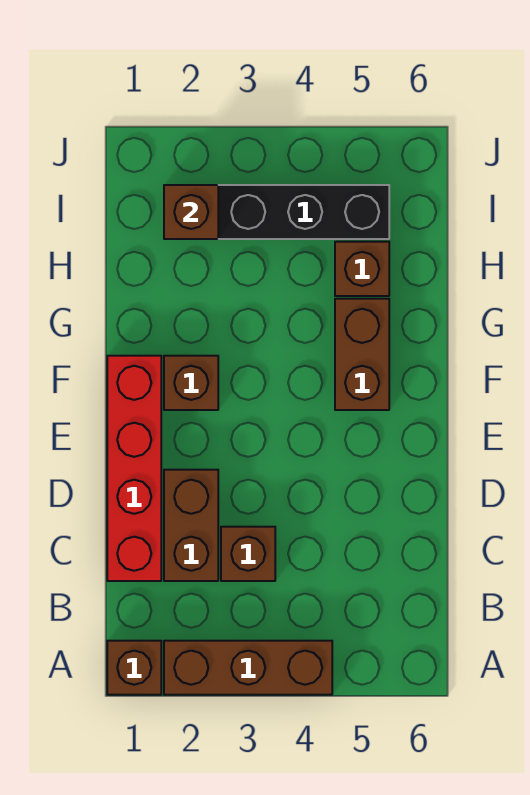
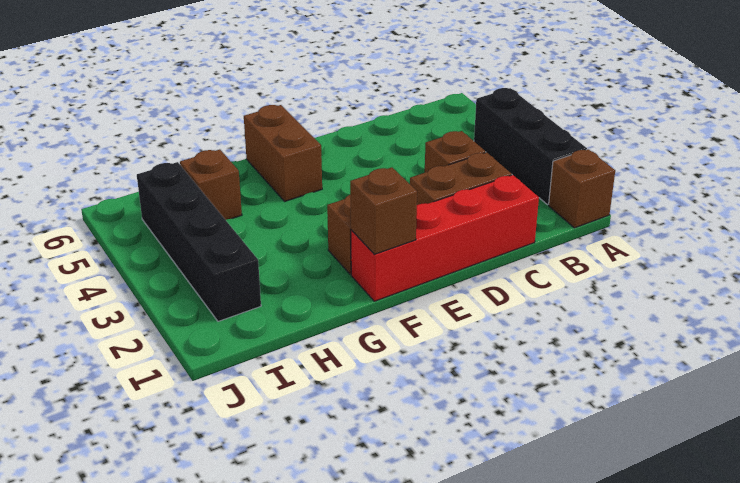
brown brick A2:A4 level 1 -> black brick A2:A4 level 1
brown brick F5:G5 level 1 -> brown brick F5:F6 level 1
brown brick I2 level 2 -> brown brick F1 level 2

